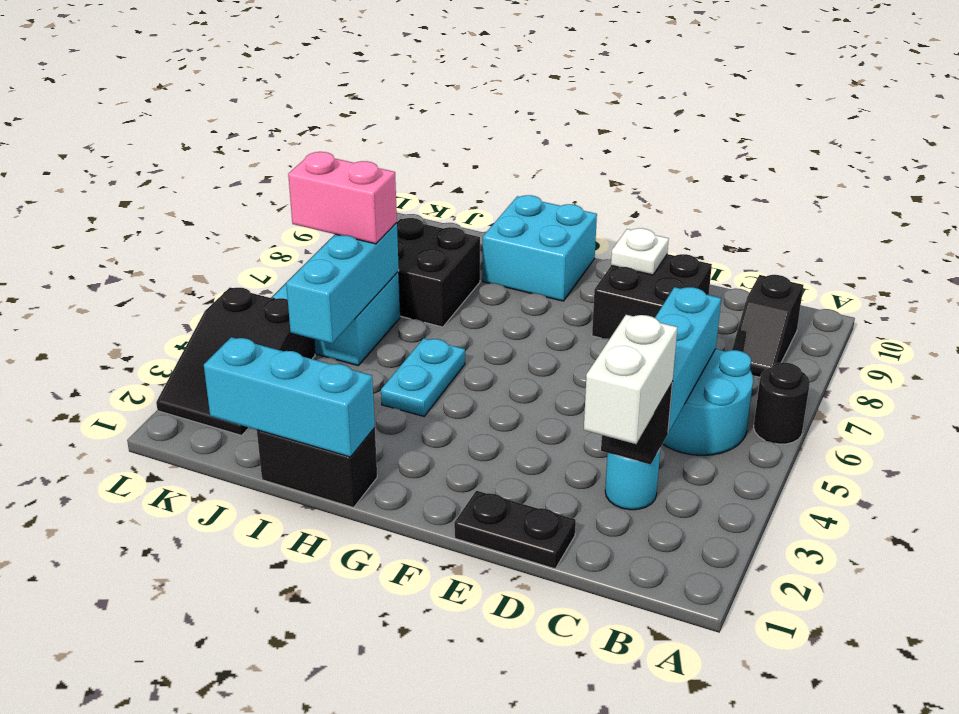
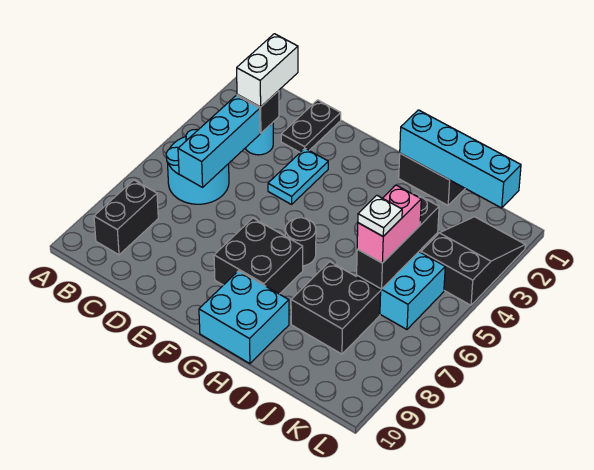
black round brick A6 level 1 -> black round brick G6 level 1
black slope B8:B9 level 1 top 9 -> black brick B8:B9 level 1
black plate D1:E1 level 1 -> black plate D1:D2 level 1
black brick D8:E9 level 1 -> black brick F7:G8 level 1
white plate E9 level 2 -> white plate J6 level 4
cyan brick H1:J1 level 2 -> cyan brick H1:K1 level 2
cyan plate H4:H5 level 1 -> cyan plate E3:E4 level 1
cyan brick J4:J6 level 2 -> black brick J4:J6 level 2
pink brick J6:K6 level 3 -> pink brick J5:J6 level 3

